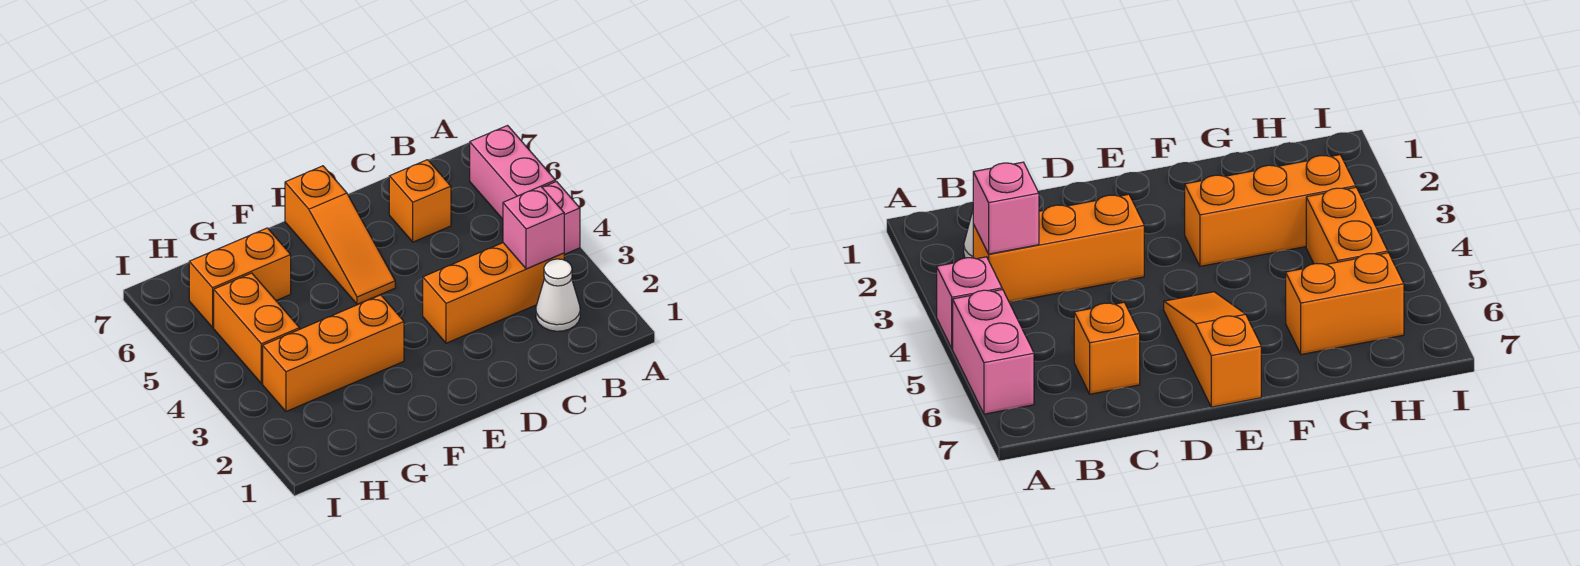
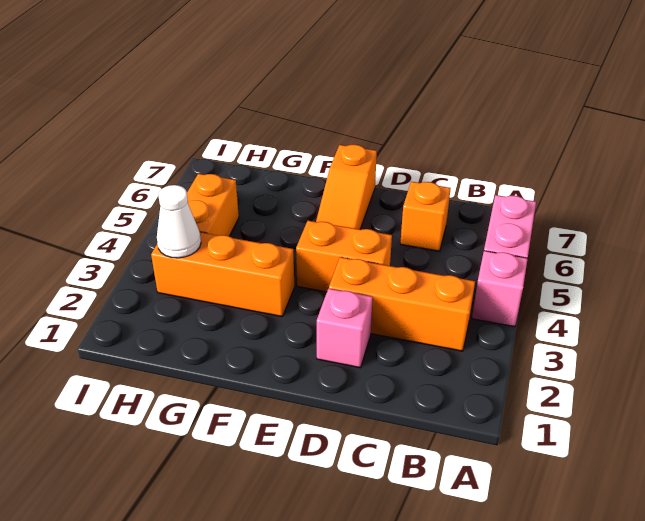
white cone B2 level 1 -> white cone H3 level 2
pink brick B3 level 2 -> pink brick D2 level 1
orange brick G6:H6 level 1 -> orange brick D4:E4 level 1

